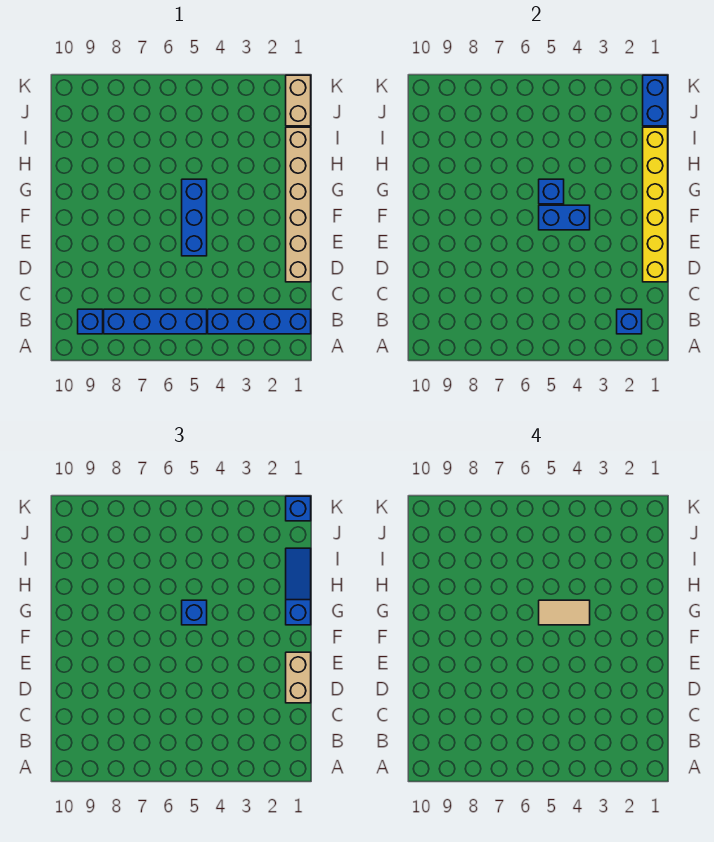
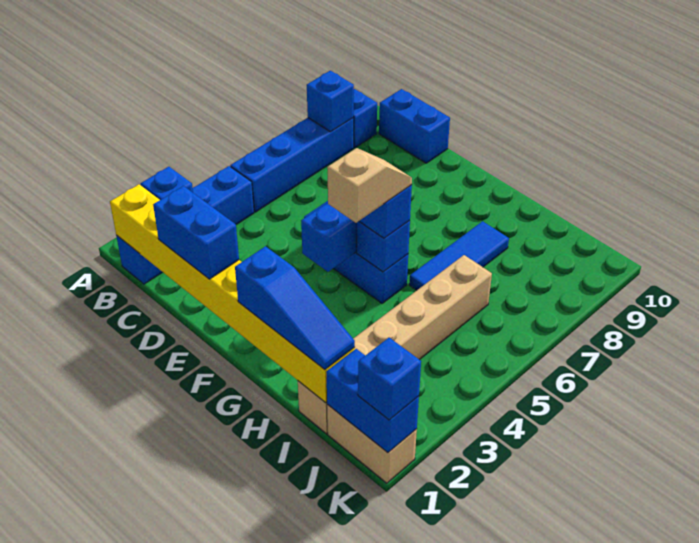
none -> blue brick B8 level 2
none -> blue brick C10:D10 level 1
tan brick D1:I1 level 1 -> tan brick I1:I6 level 1
yellow brick D1:I1 level 2 -> yellow brick B1:I1 level 2
tan brick D1:E1 level 3 -> blue brick D1:E1 level 3
tan tile G4:G5 level 4 -> tan slope G4:G5 level 4 top 4
none -> blue tile H6:H8 level 1

